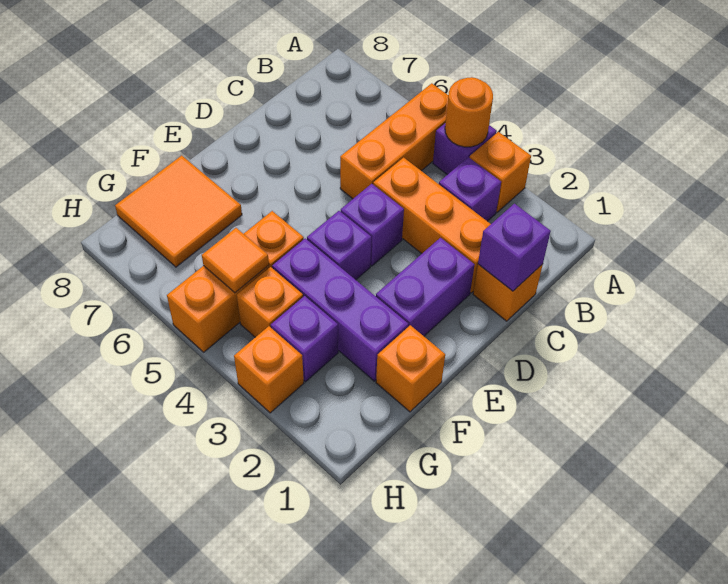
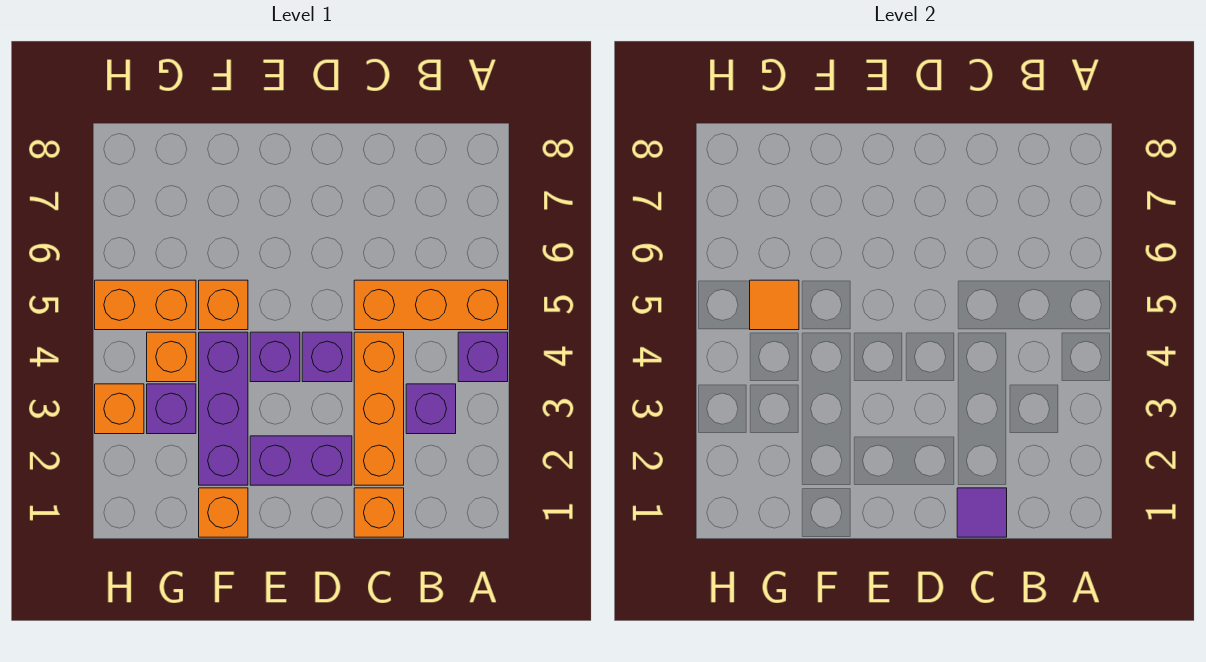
orange brick A3 level 1 -> none
orange round brick A4 level 2 -> none
purple brick C1 level 2 -> purple tile C1 level 2
orange tile F7:G8 level 1 -> none

